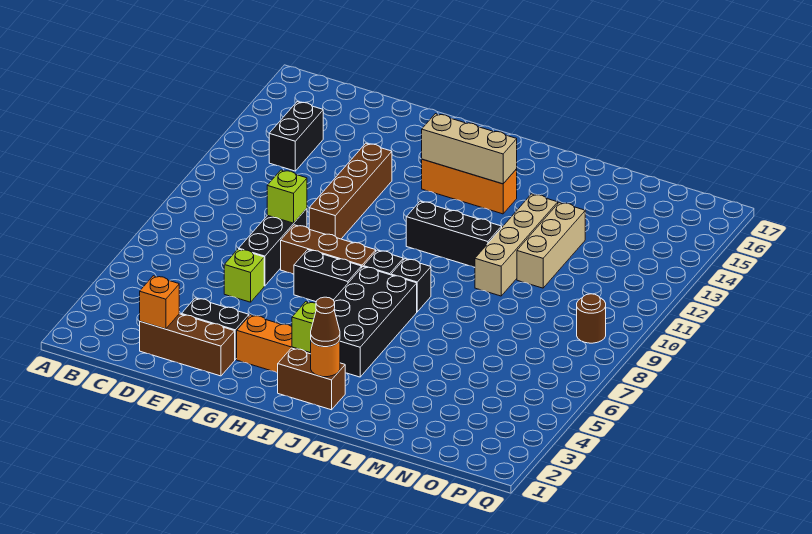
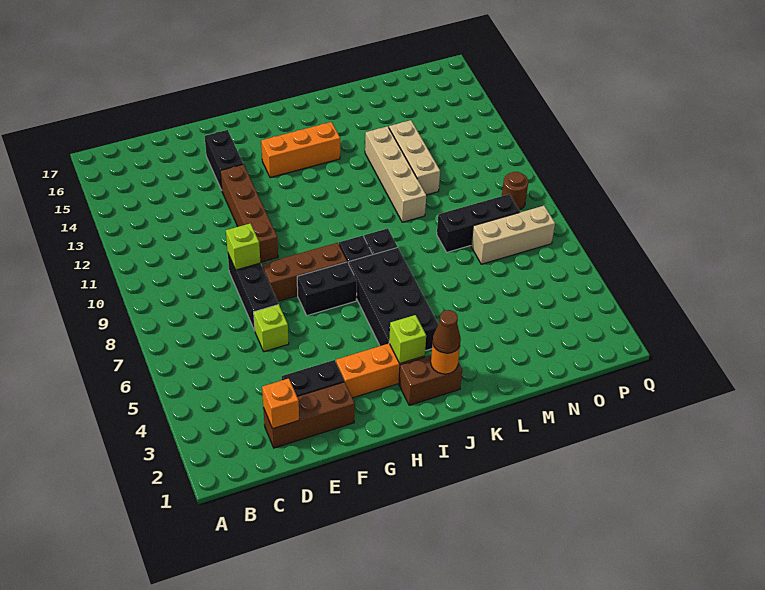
black brick C13:C14 level 1 -> black brick F14:F15 level 1
tan brick H14:J14 level 2 -> tan brick N7:P7 level 1
black brick I11:K11 level 1 -> black brick M8:O8 level 1

